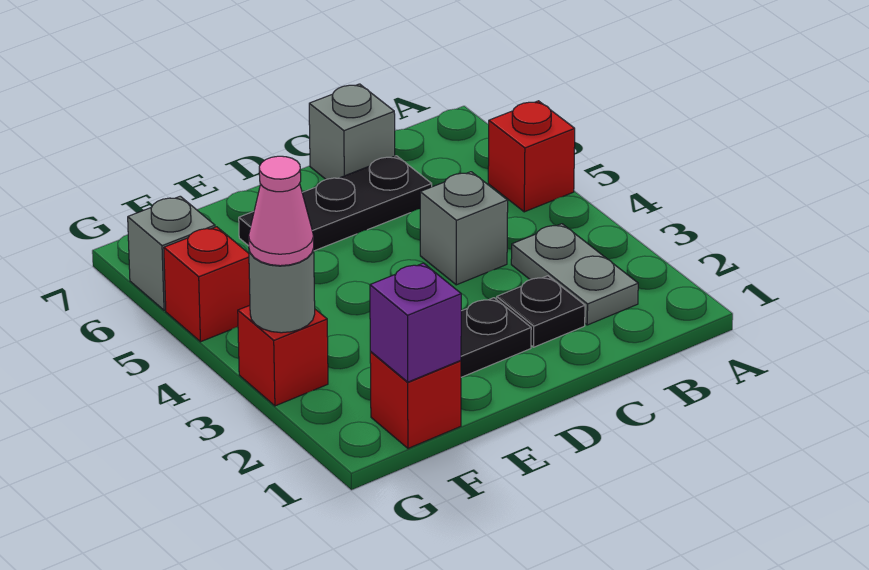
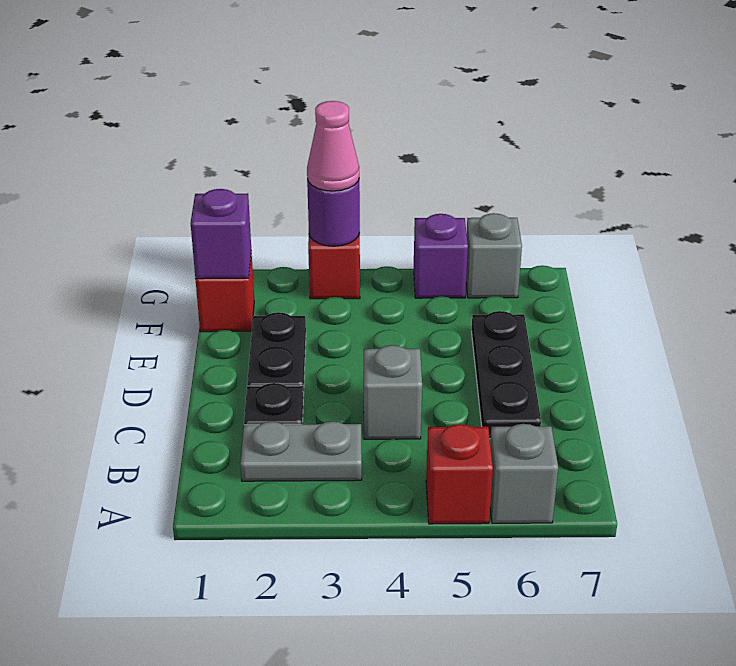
grey brick C7 level 1 -> grey brick A6 level 1
grey round brick G3 level 2 -> purple round brick G3 level 2
red brick G5 level 1 -> purple brick G5 level 1

